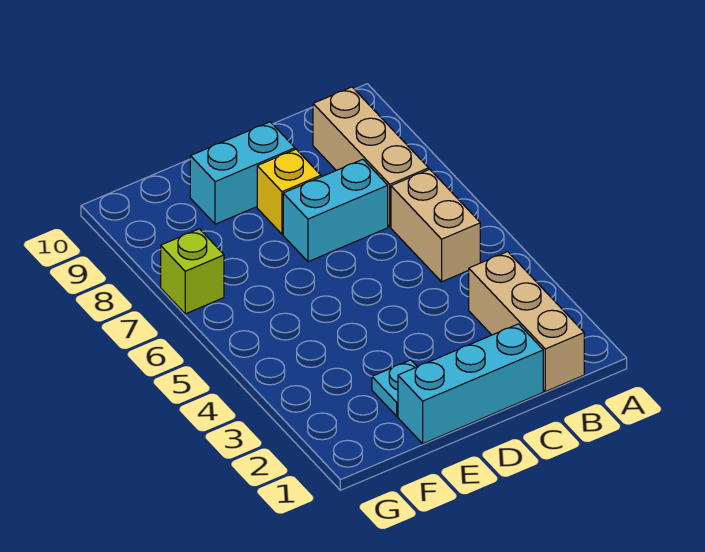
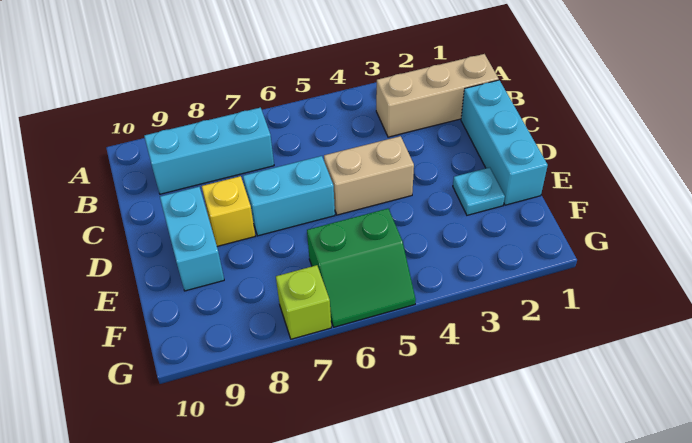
tan brick B5:B6 level 1 -> tan brick D4:D5 level 1
tan brick B7:B9 level 1 -> cyan brick B7:B9 level 1
cyan brick C7:D7 level 1 -> cyan brick D6:D7 level 1
none -> green slope F5:G6 level 1 top F

